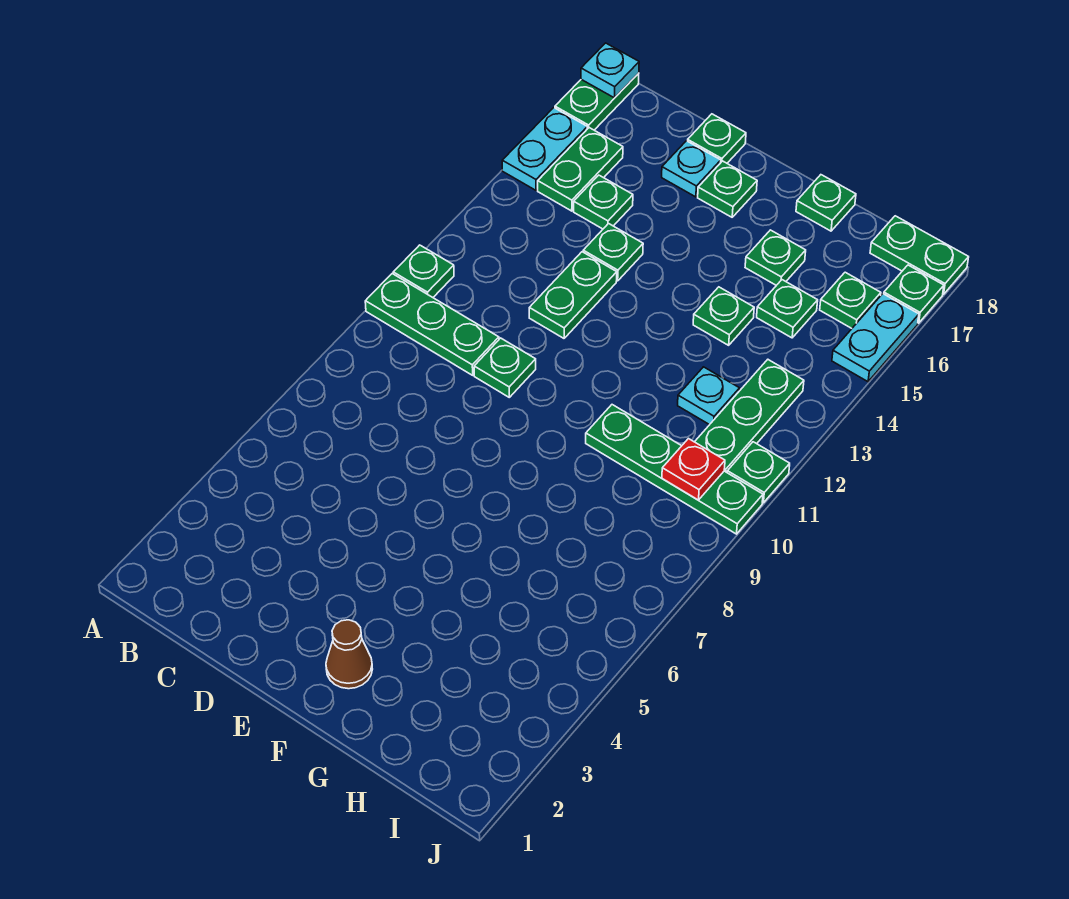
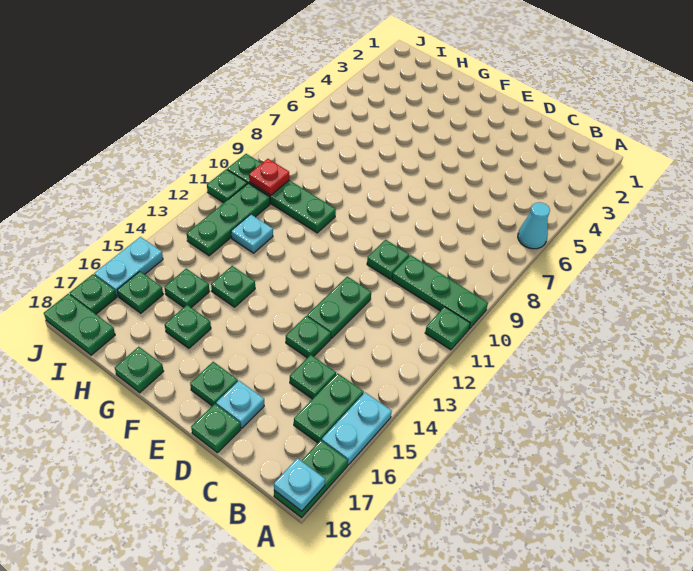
none -> cyan cone A6 level 1
brown cone F2 level 1 -> none

